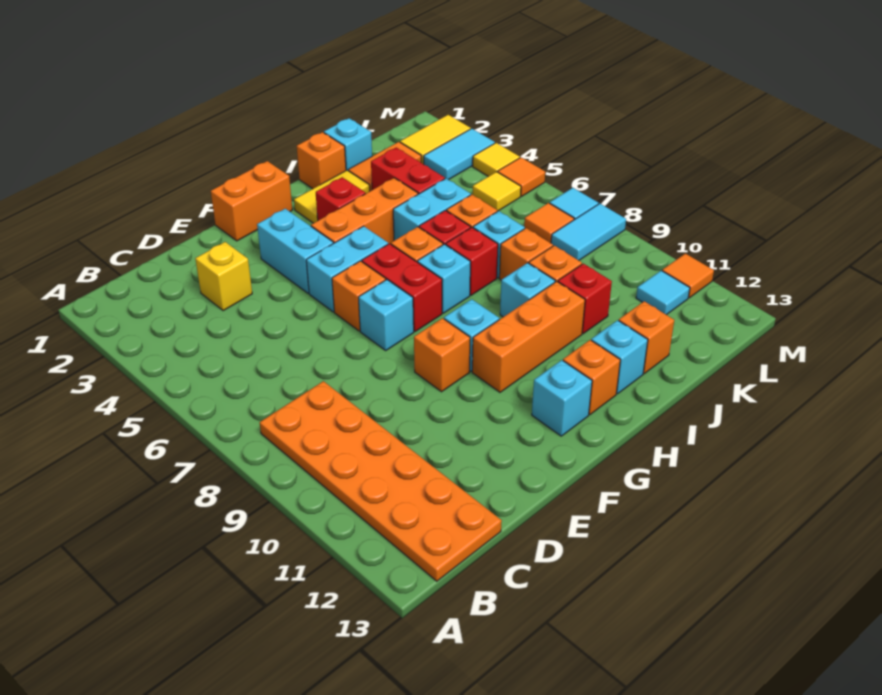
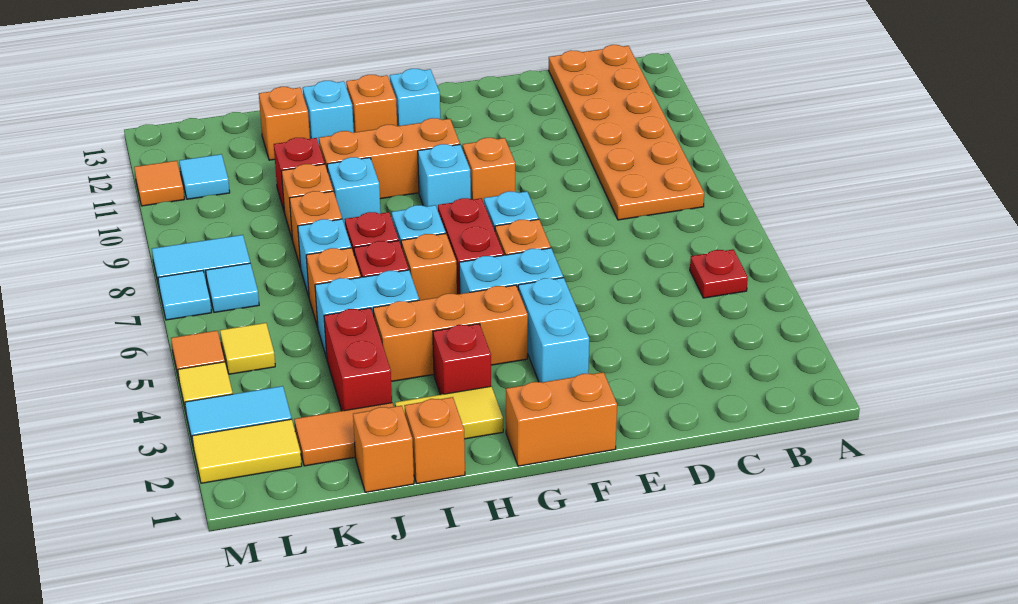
none -> red plate B5 level 1
yellow brick D3 level 1 -> none
cyan brick J1 level 1 -> orange brick J1 level 1
orange tile L7 level 1 -> cyan tile L7 level 1

